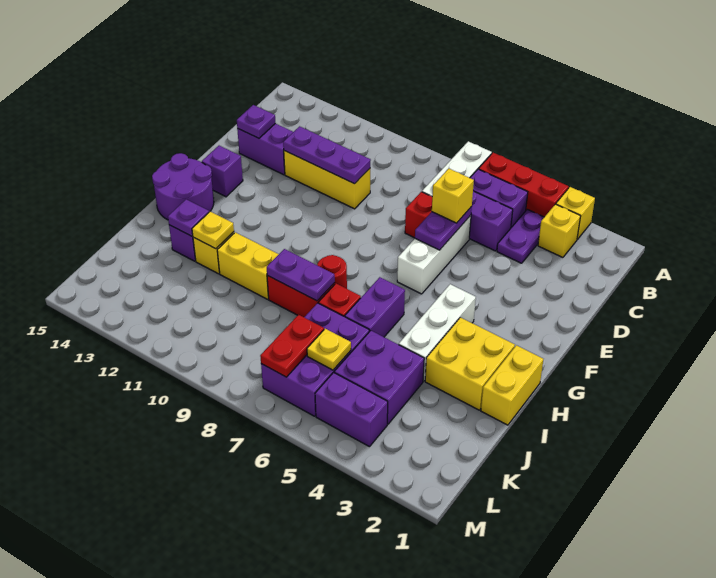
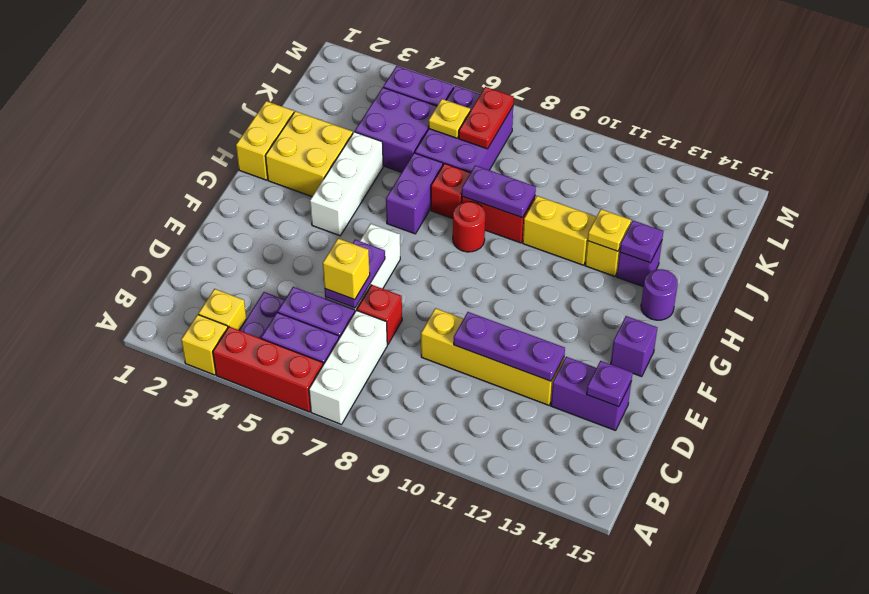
yellow brick D10:D12 level 1 -> yellow brick D9:D12 level 1
purple round brick G14:H15 level 1 -> purple round brick H14 level 1

